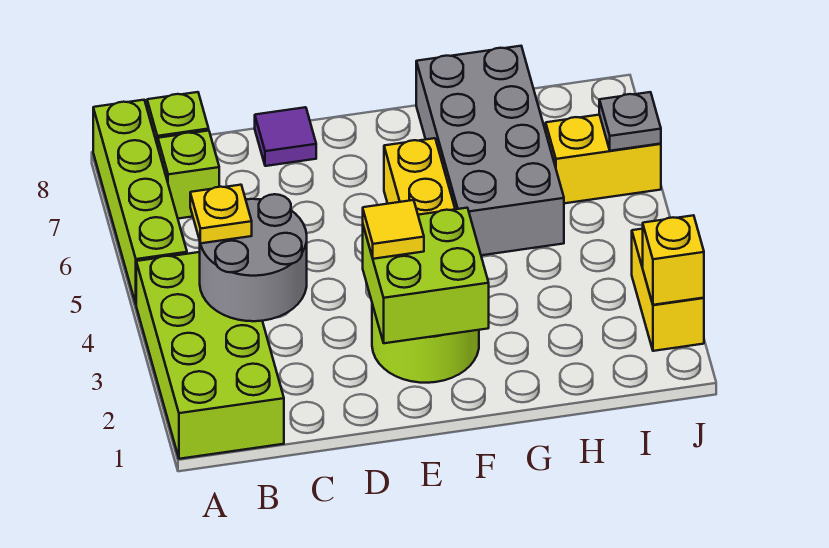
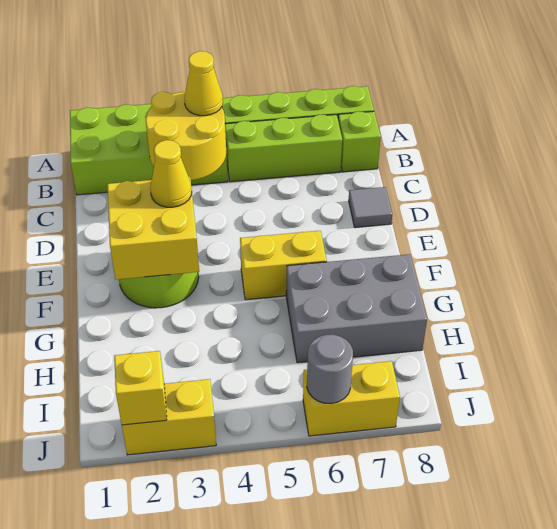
grey round brick B3:C4 level 2 -> yellow round brick B3:C4 level 2
yellow plate B4 level 3 -> yellow cone B4 level 3
lime brick B7 level 1 -> lime brick B5:B7 level 1
purple tile D8 level 1 -> grey tile D8 level 1
lime brick E2:F3 level 2 -> yellow brick E2:F3 level 2
yellow tile E3 level 3 -> yellow cone E3 level 3
grey brick G5:H8 level 1 -> grey brick G6:H8 level 1
yellow brick I6:J6 level 1 -> yellow brick J6:J7 level 1
grey plate J6 level 2 -> grey round brick J6 level 2

